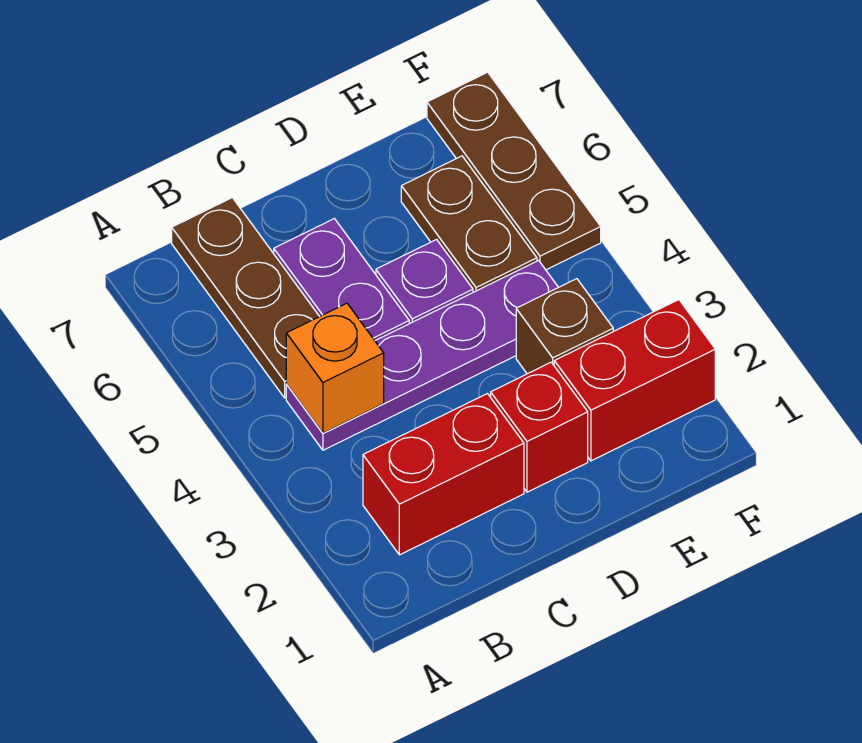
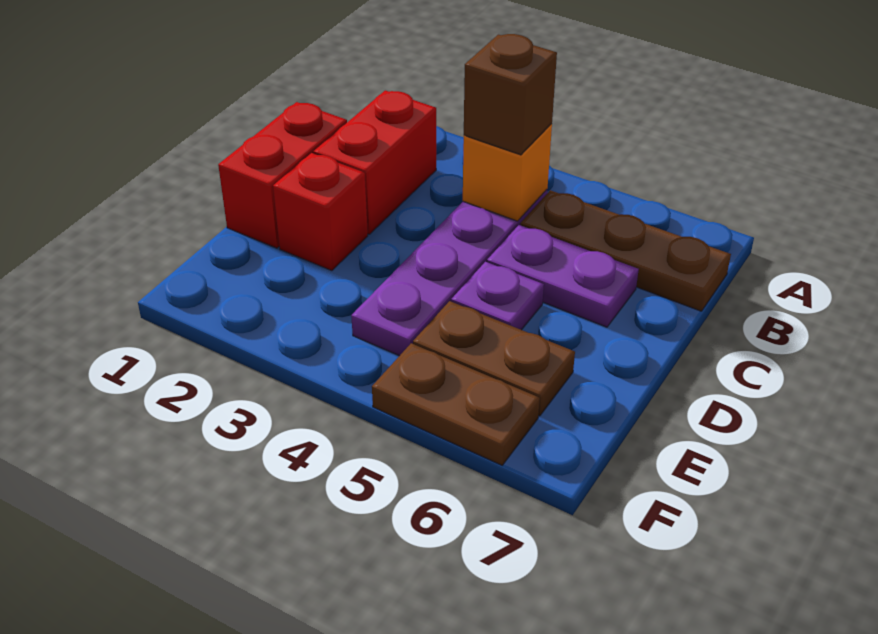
red brick E2:F2 level 1 -> red brick C1:D1 level 1
brown brick E3 level 1 -> brown brick B4 level 3
brown plate F5:F7 level 1 -> brown plate F5:F6 level 1

